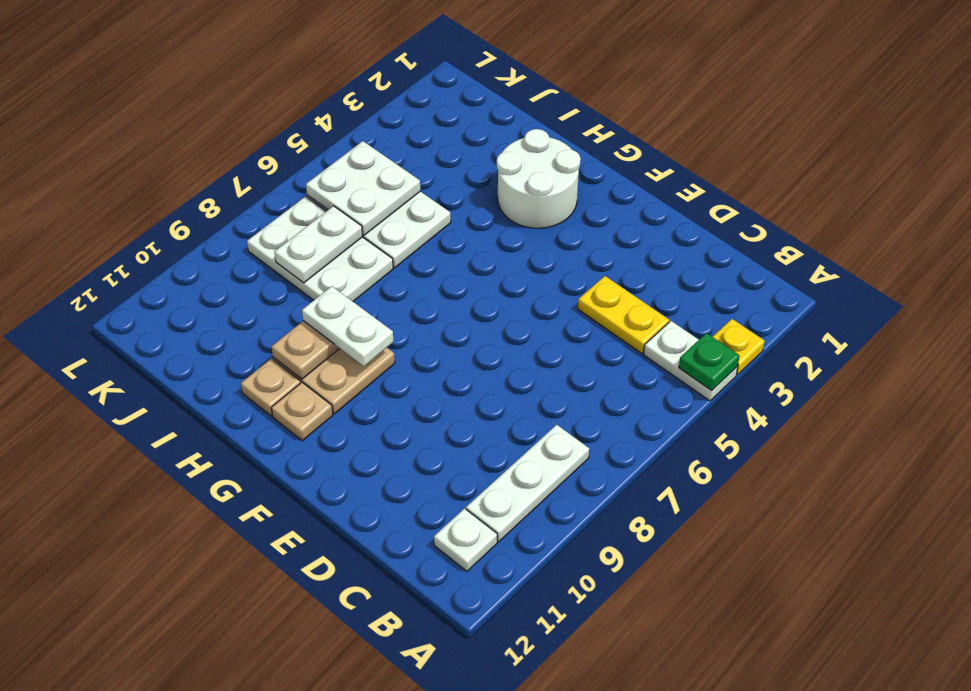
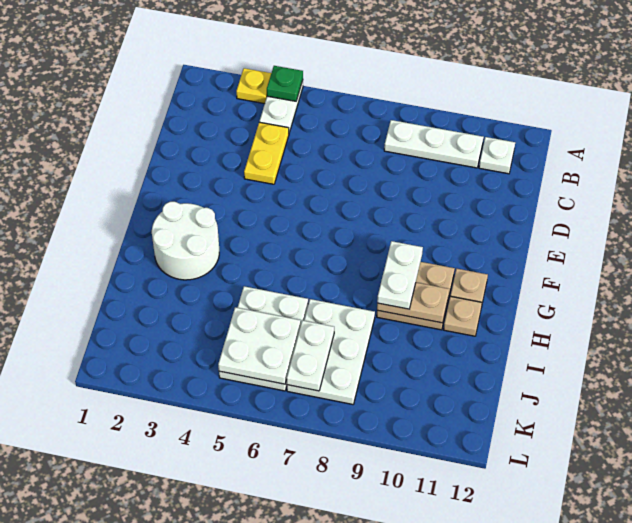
white plate J7:J8 level 2 -> white plate J7:K7 level 2

